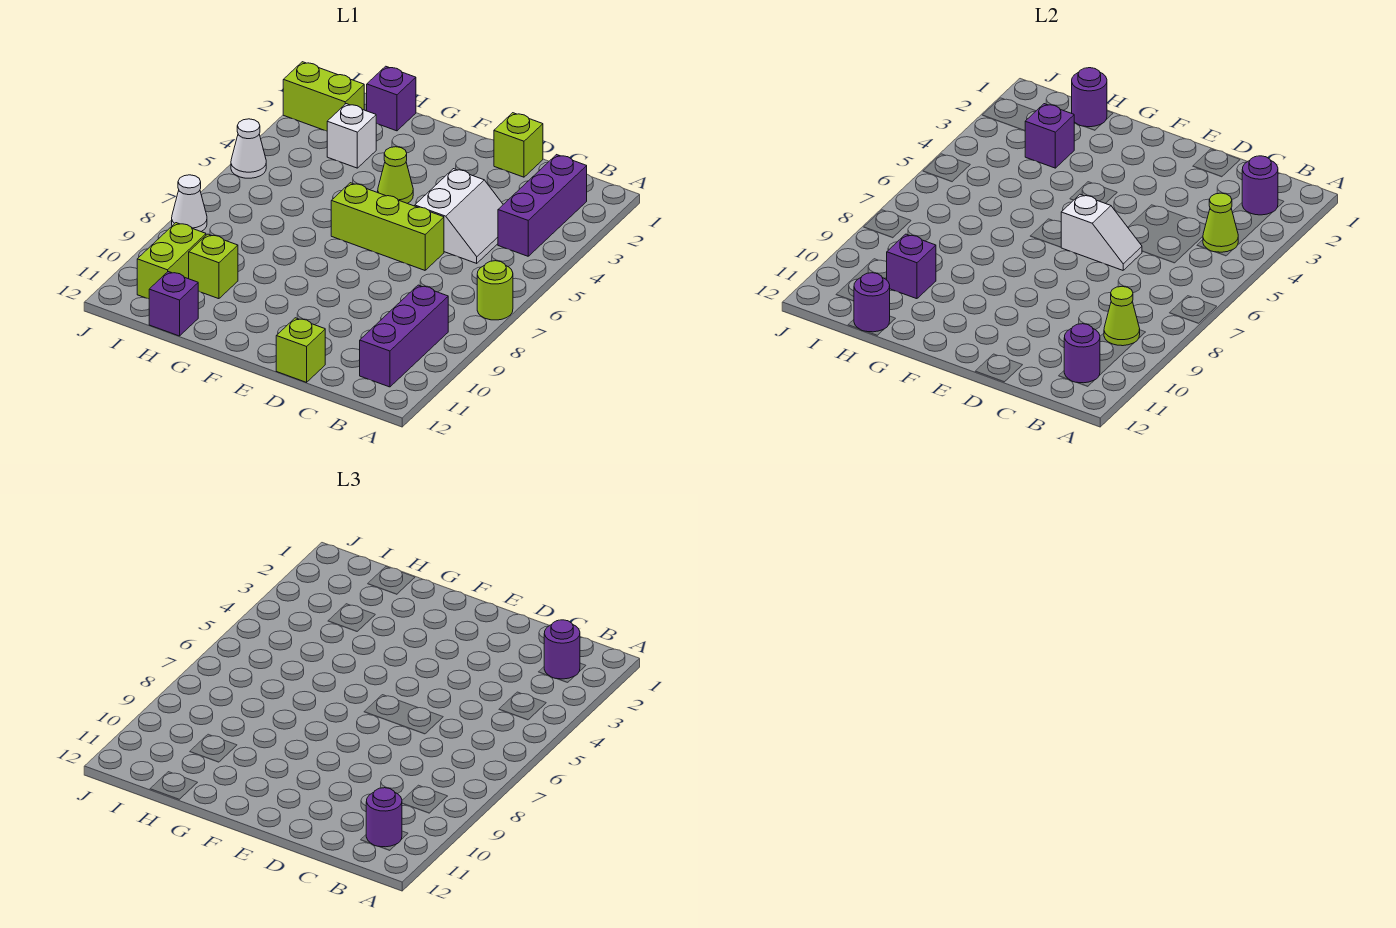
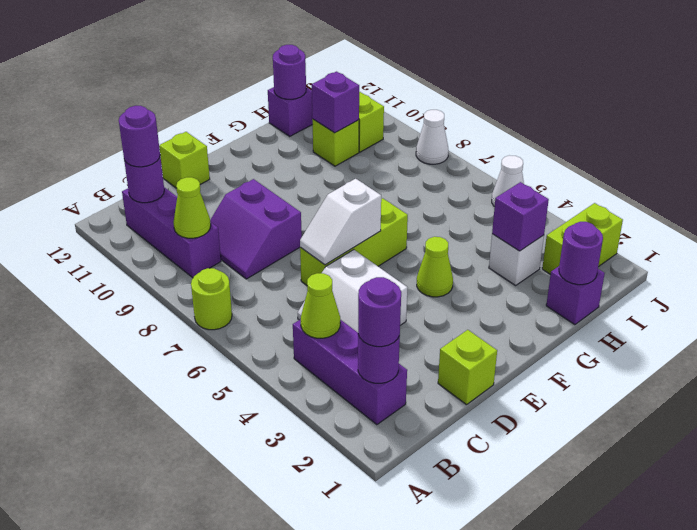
none -> purple slope C8:D9 level 1 top D

